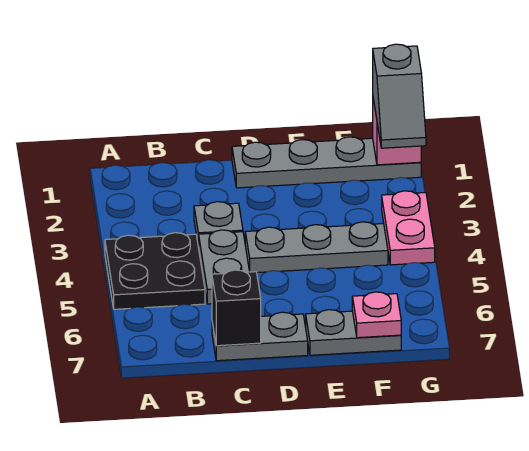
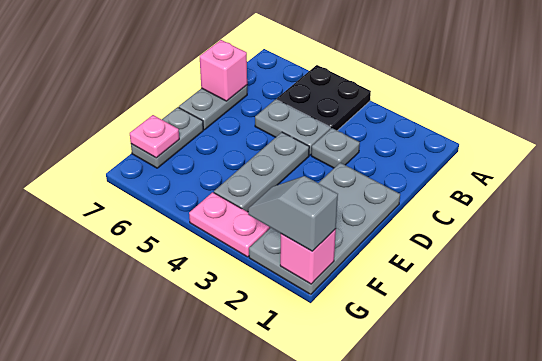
black brick C7 level 2 -> pink brick C7 level 2
grey plate D1:G1 level 1 -> grey plate D1:G2 level 1

